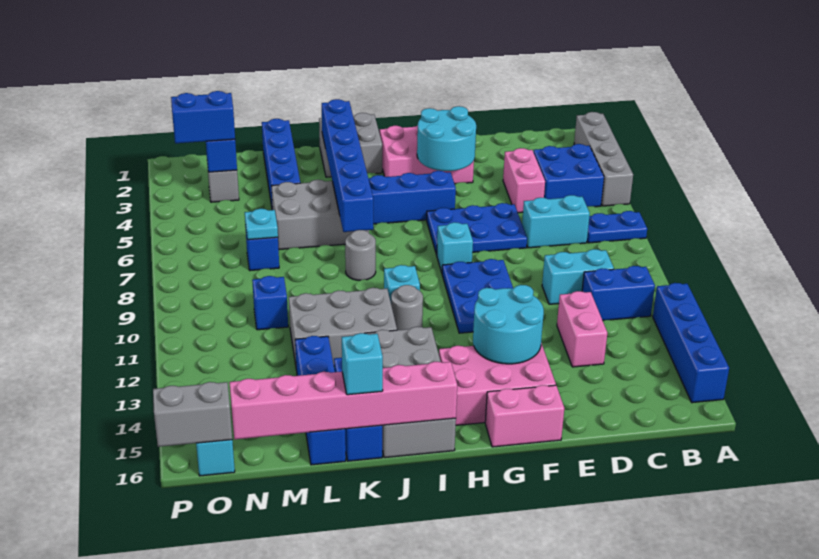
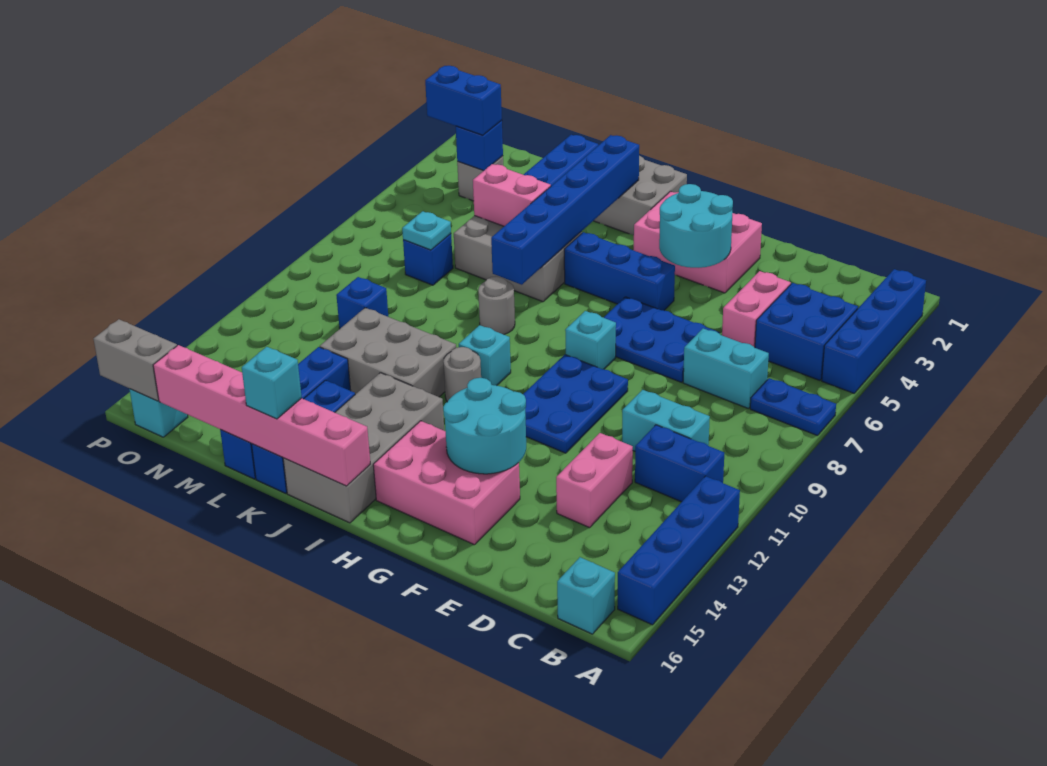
grey brick A2:A5 level 1 -> blue brick A2:A5 level 1
none -> cyan brick B16 level 1
pink brick F16:G16 level 1 -> pink brick K5:L5 level 2

